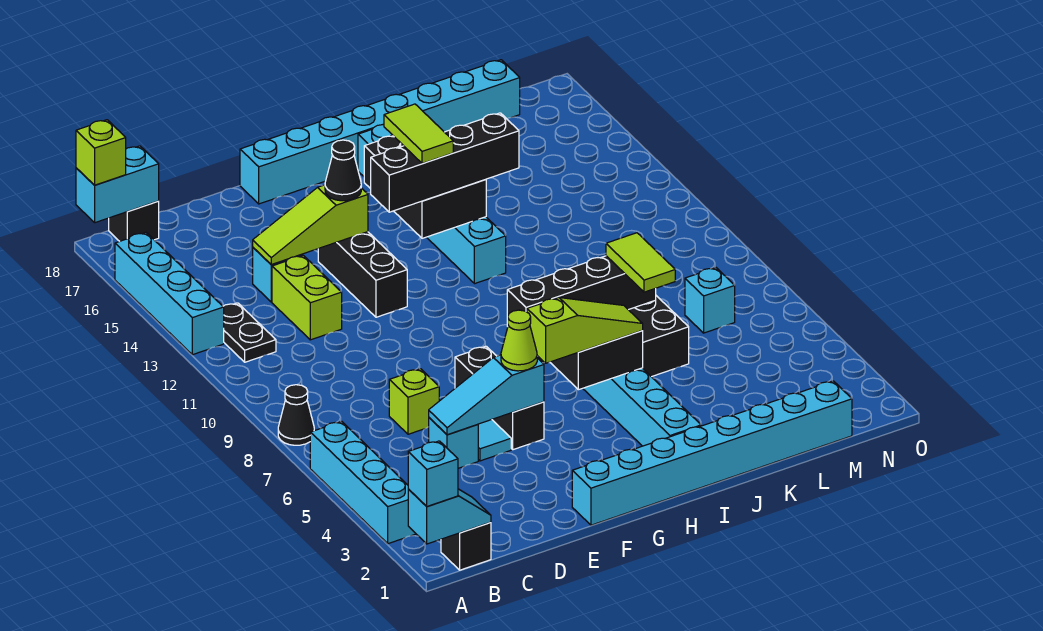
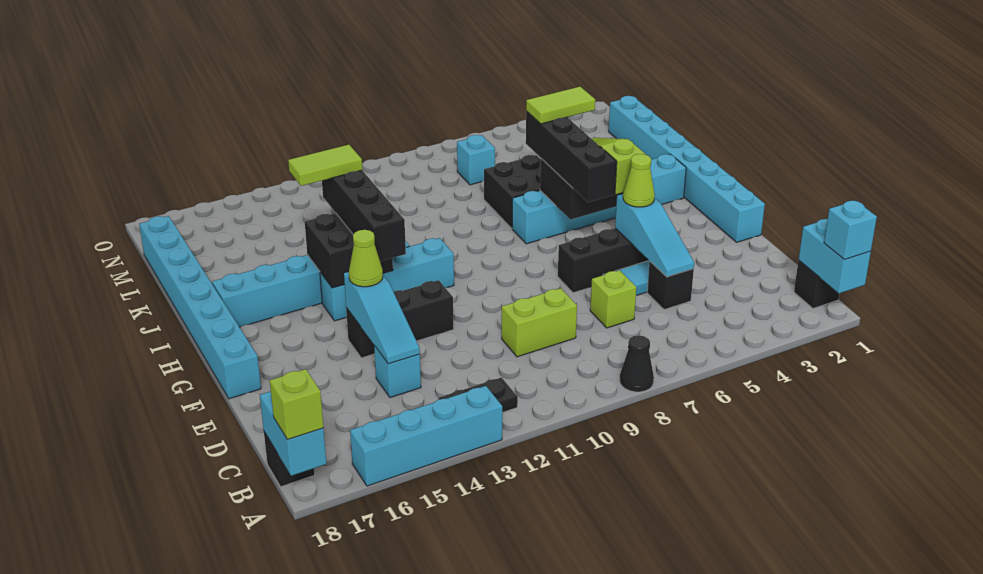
cyan slope A1:B1 level 2 top A -> cyan brick A1:B1 level 2
cyan brick A3:A6 level 1 -> cyan brick H11:H14 level 1
cyan brick D5 level 1 -> black brick D5 level 1
lime brick D12:D13 level 1 -> lime brick D9:D10 level 1
lime slope D14:F14 level 2 top F -> cyan slope D14:F14 level 2 top F
black cone F14 level 3 -> lime cone F14 level 3
black brick H13:I15 level 2 -> black brick H13:I14 level 2
lime tile H13:H14 level 4 -> lime tile J13:J14 level 4

